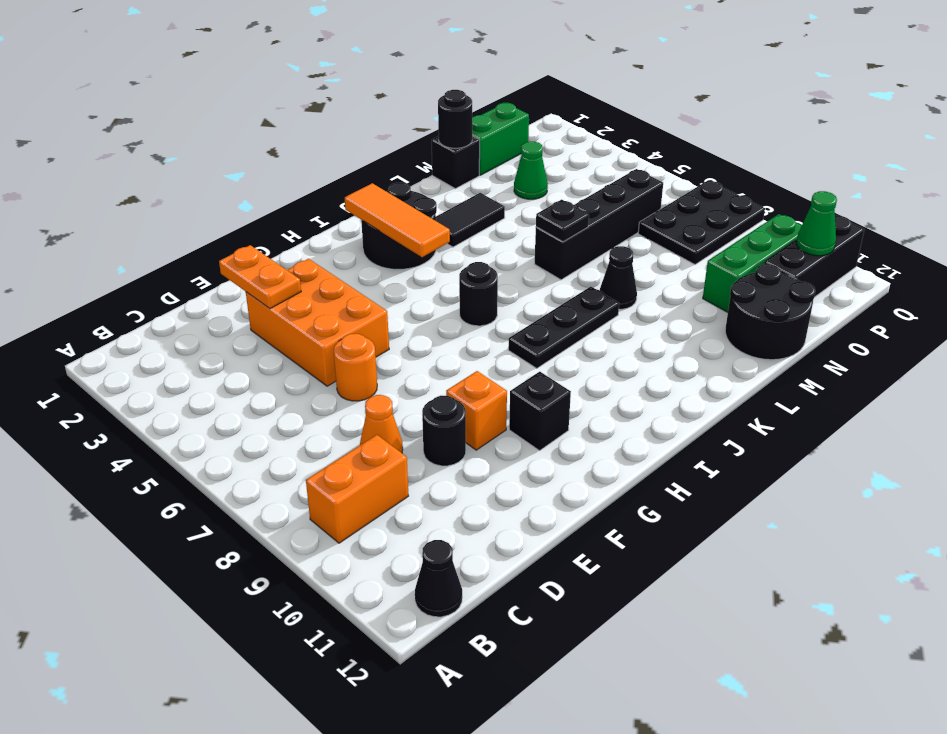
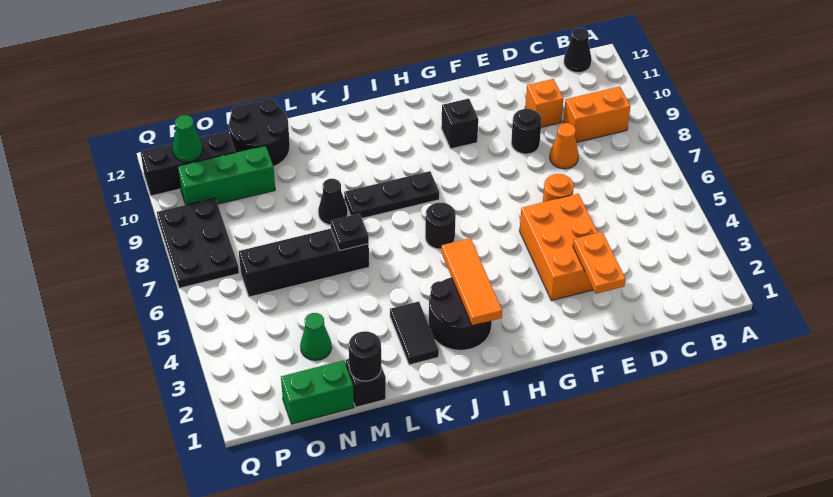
orange brick F9 level 1 -> orange brick D10 level 1
black tile K3:L3 level 1 -> black tile K2:K3 level 1
black plate O7:Q8 level 1 -> black plate P7:Q9 level 1

